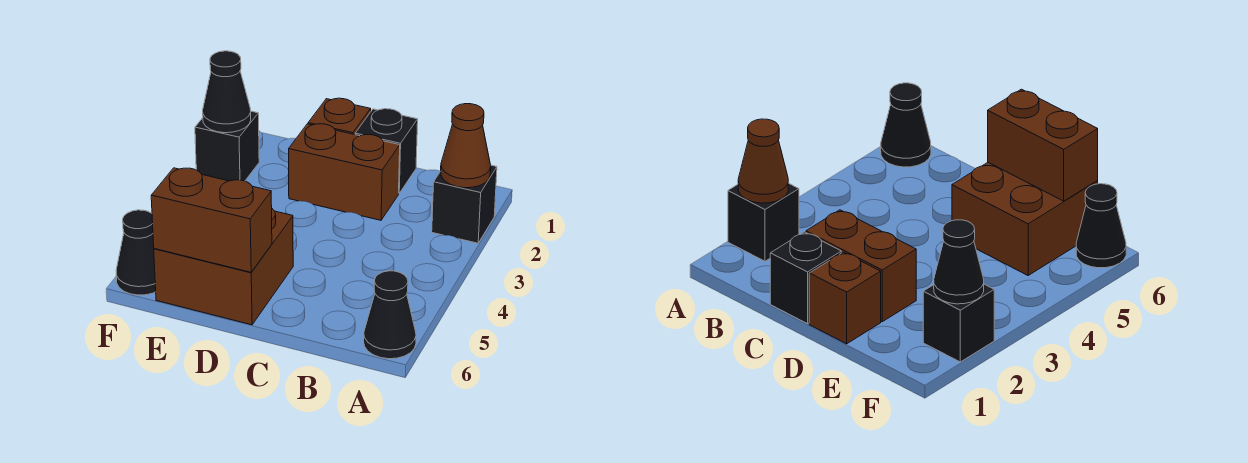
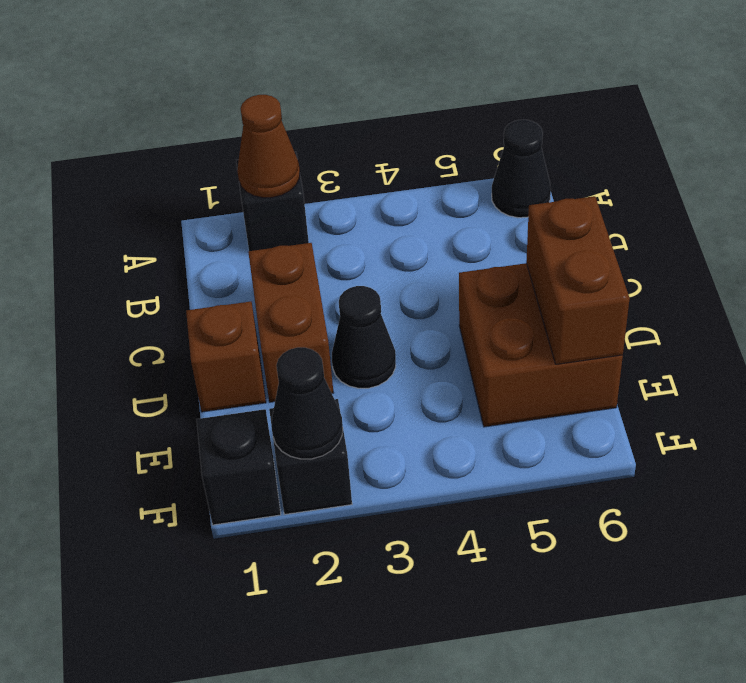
black brick C1 level 1 -> black brick F1 level 1
black cone F6 level 1 -> black cone D3 level 1

